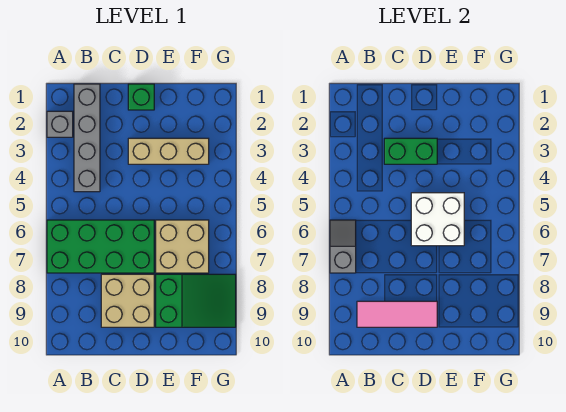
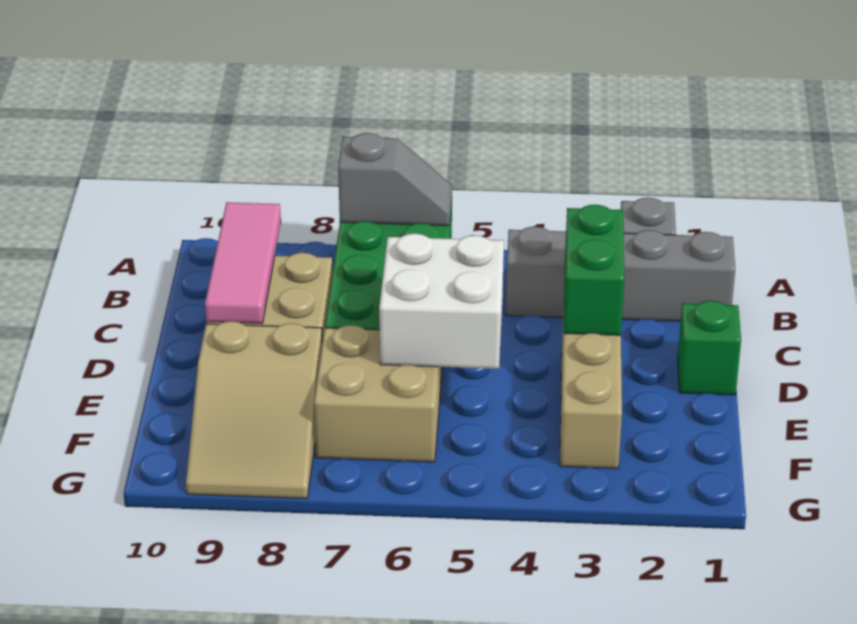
green slope E8:G9 level 1 top E -> tan slope E8:G9 level 1 top E

